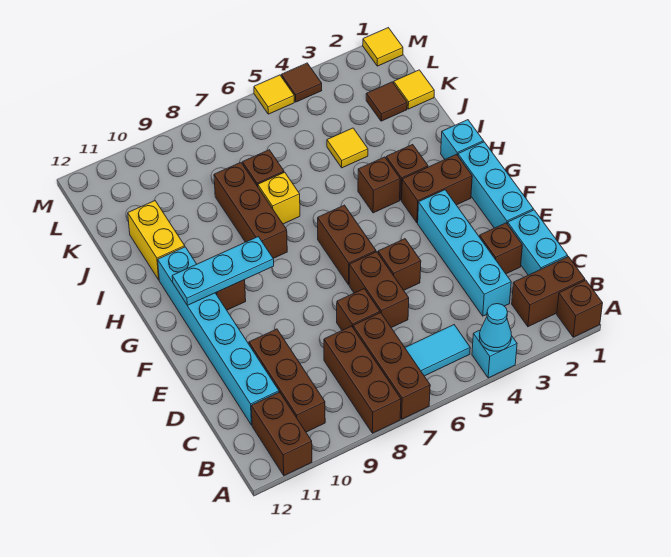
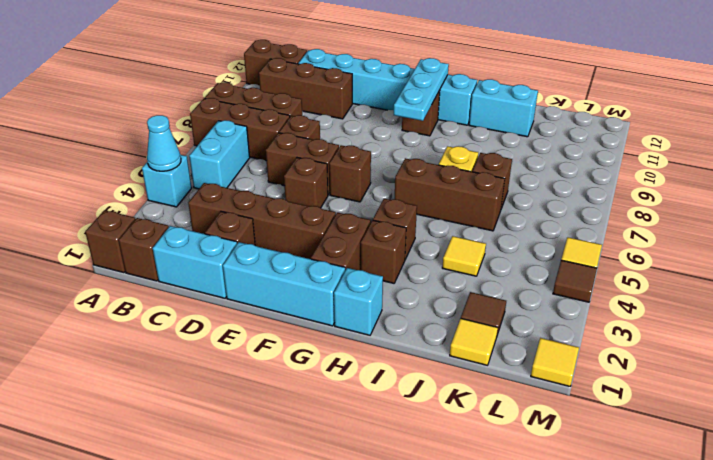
brown brick B1:B2 level 1 -> brown brick B1 level 1
cyan tile B5:B6 level 1 -> cyan brick B5:B6 level 1
cyan brick C3:F3 level 1 -> brown brick C3:F3 level 1
brown brick F6:G6 level 1 -> brown brick F6 level 1
brown brick H8:J8 level 1 -> brown brick H6:J6 level 1
yellow brick I11:J11 level 1 -> cyan brick I11:J11 level 1

